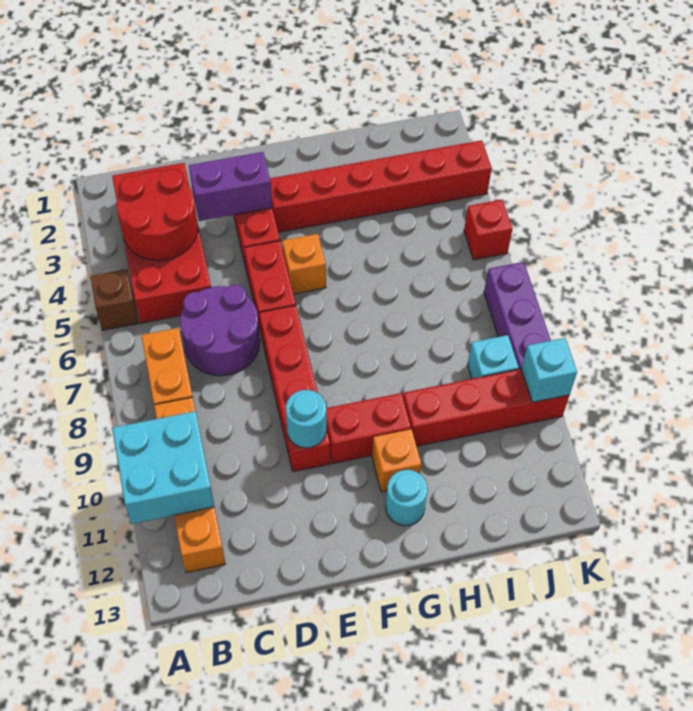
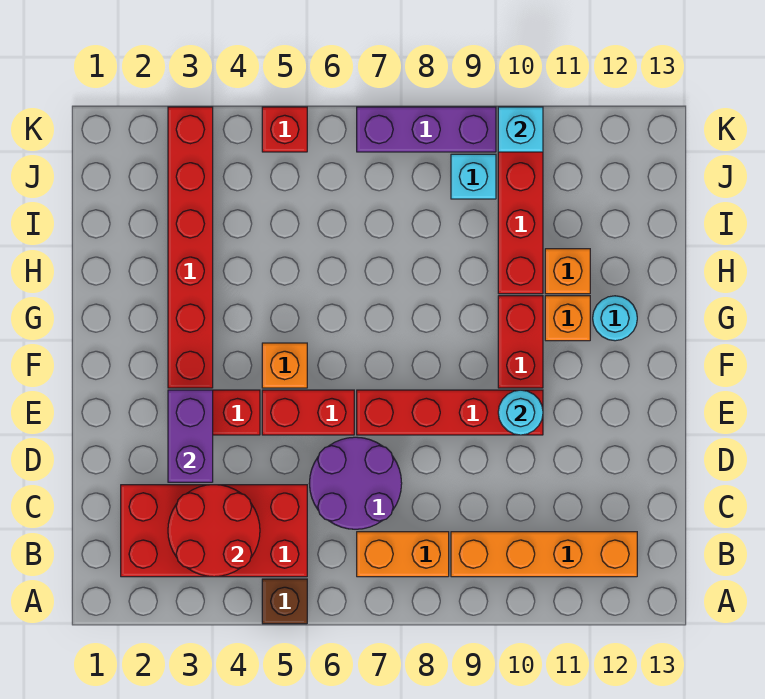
cyan brick A10:B11 level 2 -> none
none -> orange brick H11 level 1

